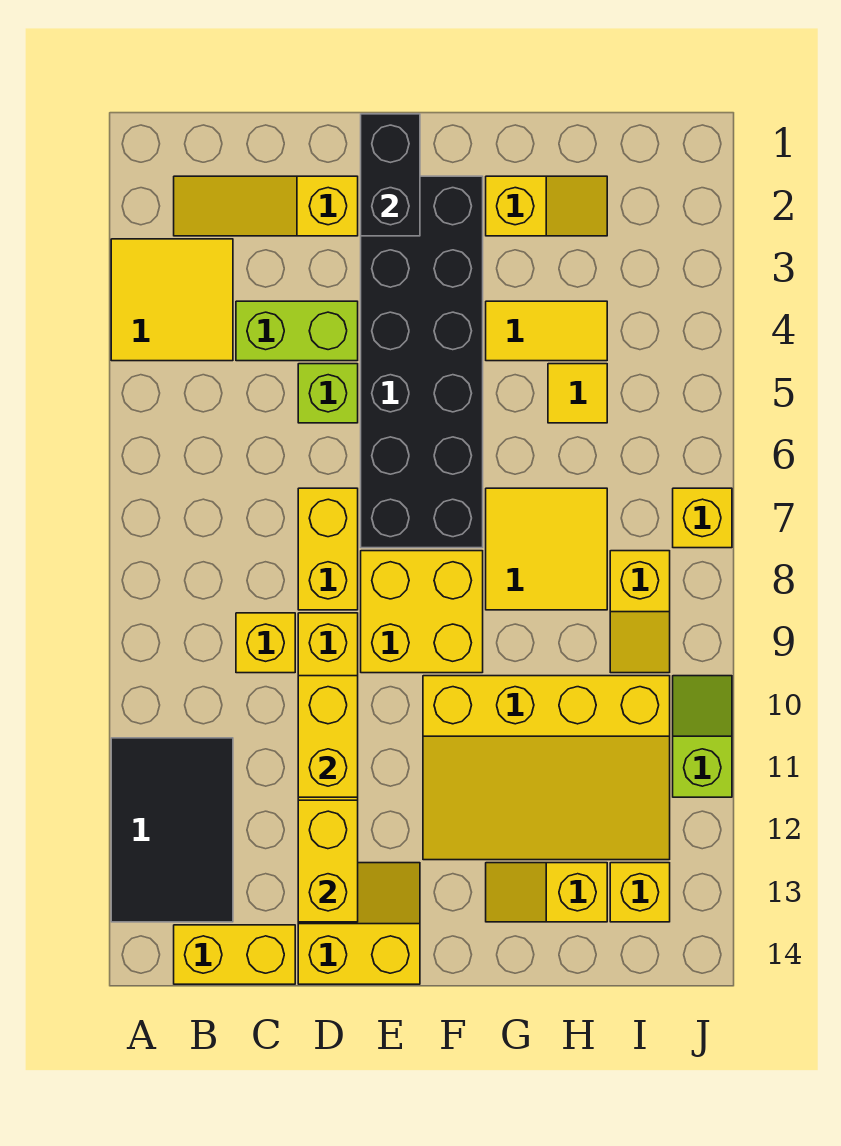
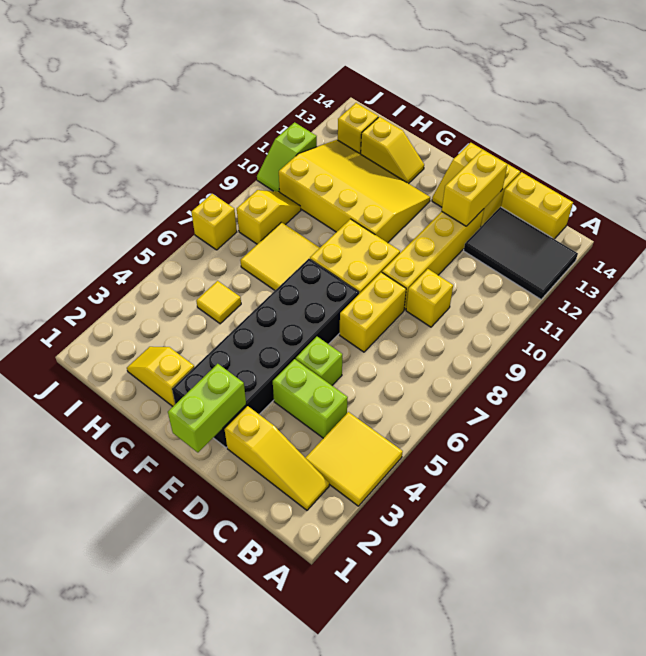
black tile A11:B13 level 1 -> black tile A12:C13 level 1
yellow brick D10:D11 level 2 -> none
black brick E1:E2 level 2 -> lime brick E1:E2 level 2
yellow tile G4:H4 level 1 -> none

